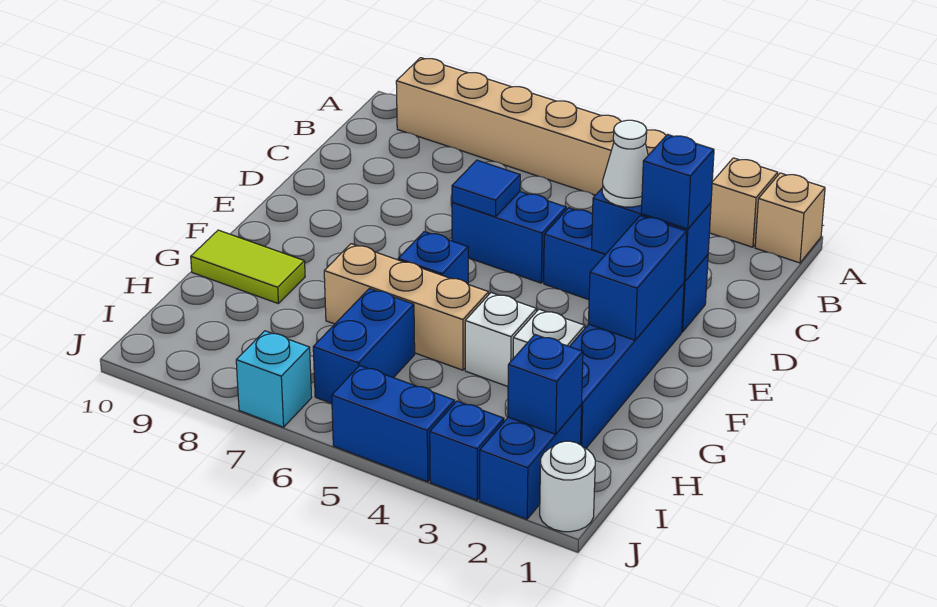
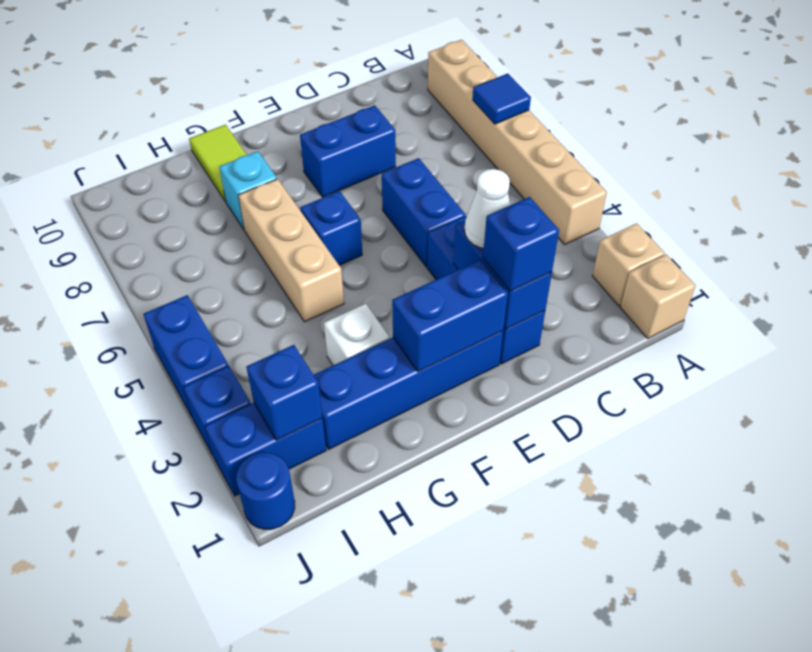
blue tile D6 level 2 -> blue tile A7 level 2
white brick G4 level 1 -> none
blue brick H6:I6 level 1 -> blue brick D8:E8 level 1
white round brick J1 level 1 -> blue round brick J1 level 1
cyan brick J7 level 1 -> cyan brick G8 level 1

